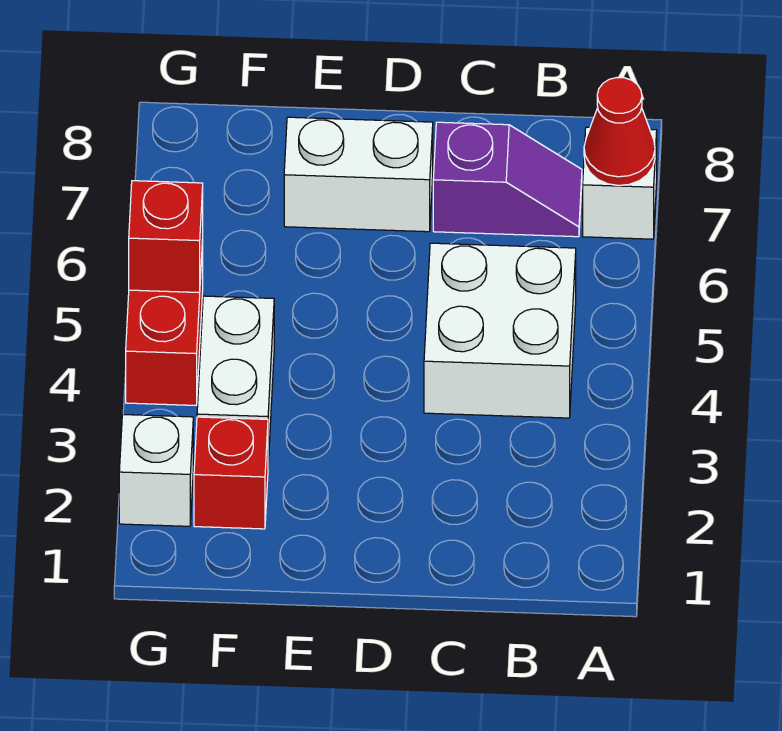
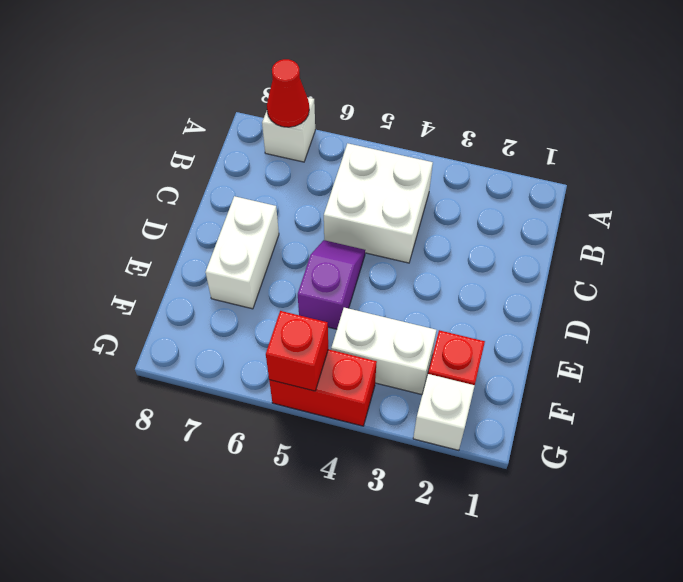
purple slope B7:C7 level 1 top C -> purple slope D5:E5 level 1 top E

